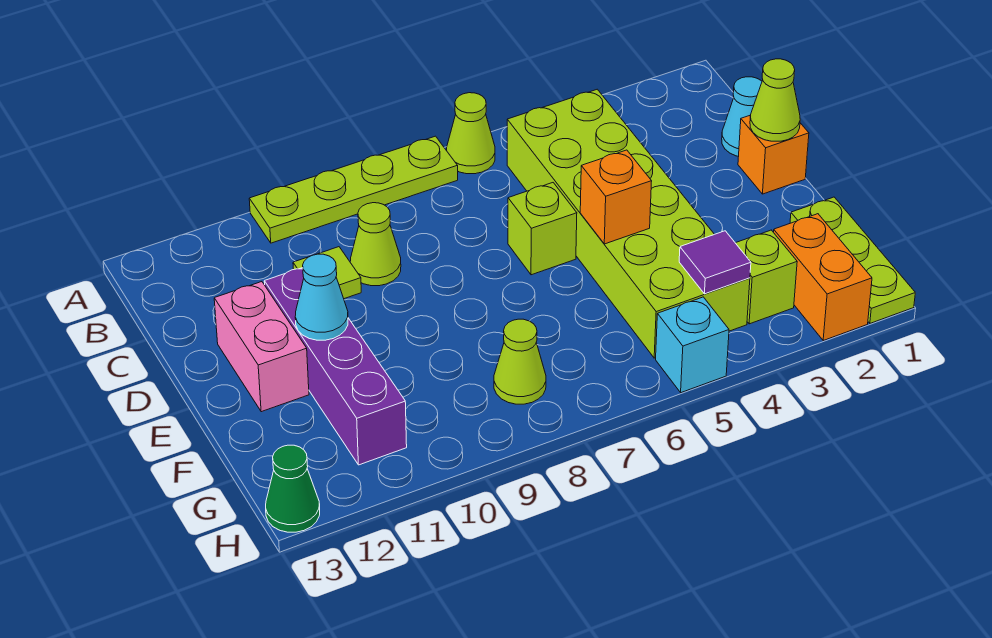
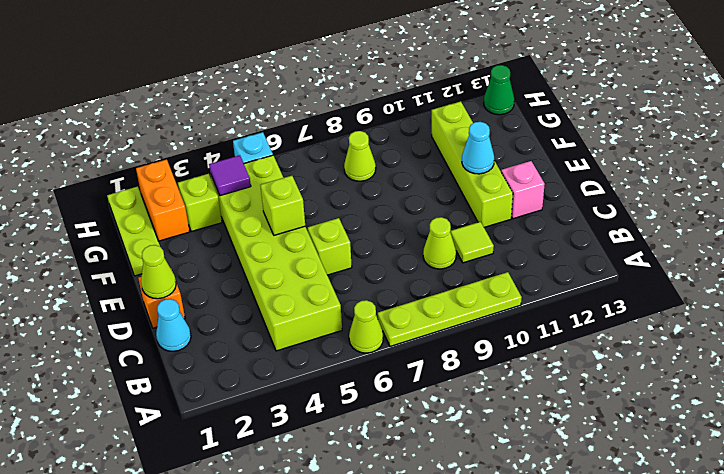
purple brick D11:G11 level 1 -> lime brick D11:G11 level 1
pink brick D12:E12 level 1 -> pink brick D12 level 1
orange brick E5 level 2 -> lime brick E5 level 2

